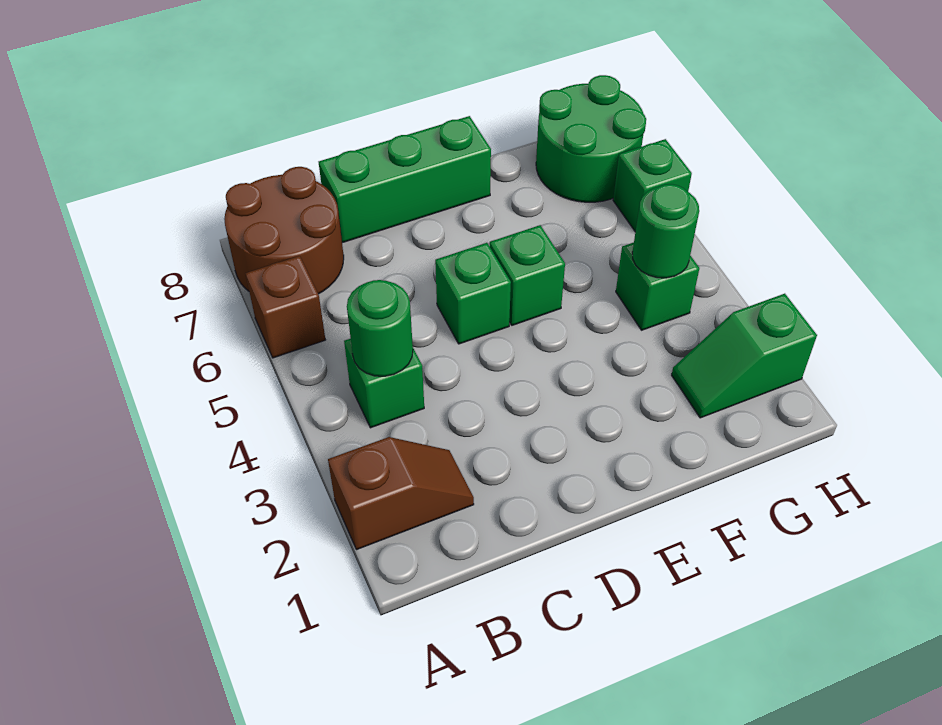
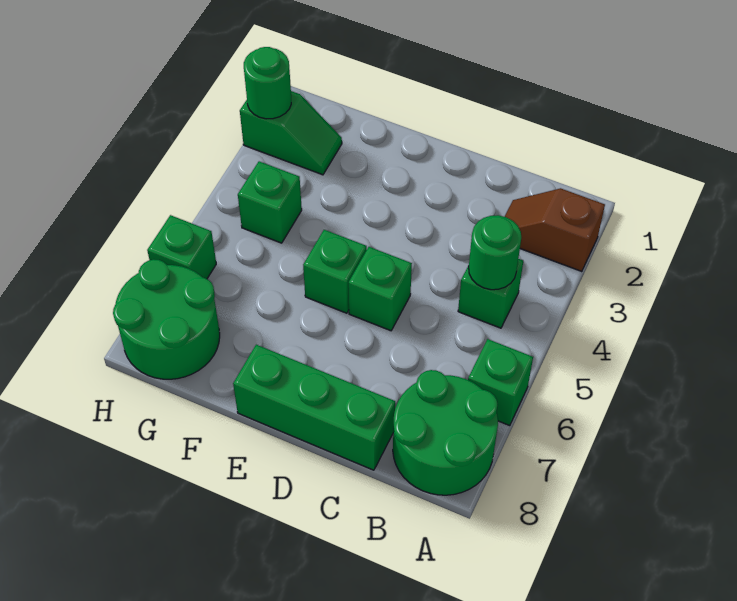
brown brick A6 level 1 -> green brick A6 level 1
brown round brick A7:B8 level 1 -> green round brick A7:B8 level 1
green round brick G4 level 2 -> green round brick H2 level 2

